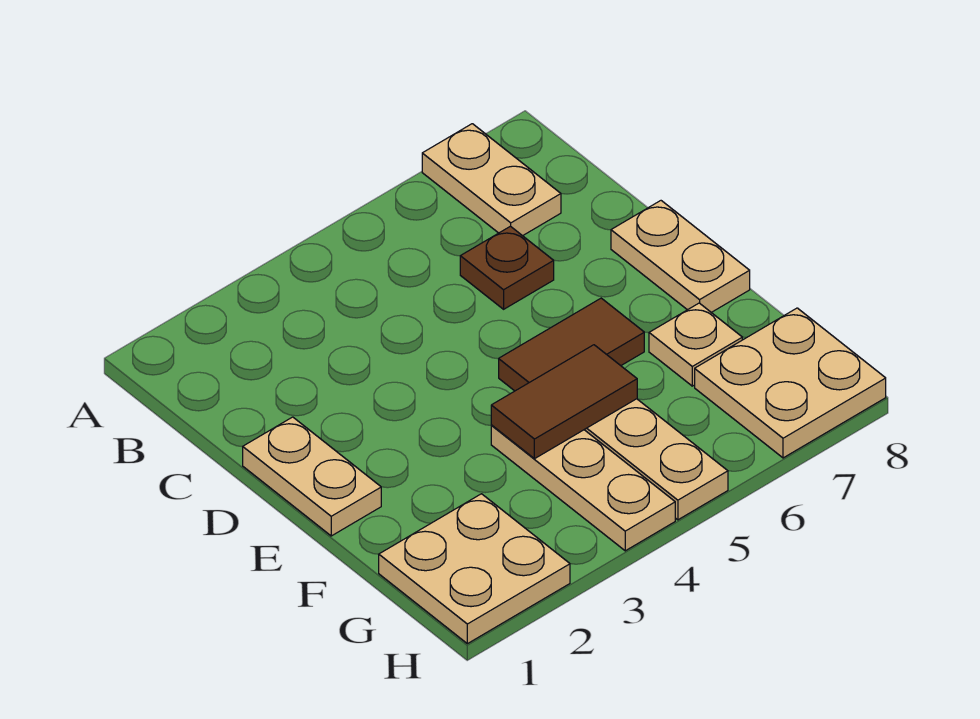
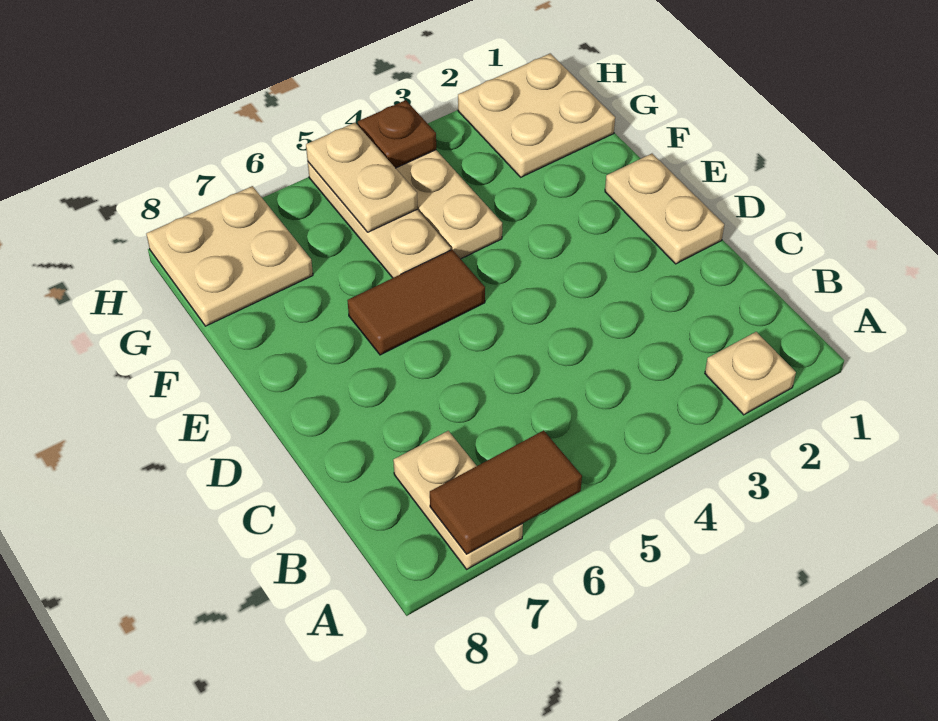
brown plate C6 level 1 -> brown plate H4 level 2
tan plate D8:E8 level 1 -> tan plate G5:H5 level 2
brown tile F4:F5 level 2 -> brown tile A6:A7 level 2
tan plate F7 level 1 -> tan plate A2 level 1

